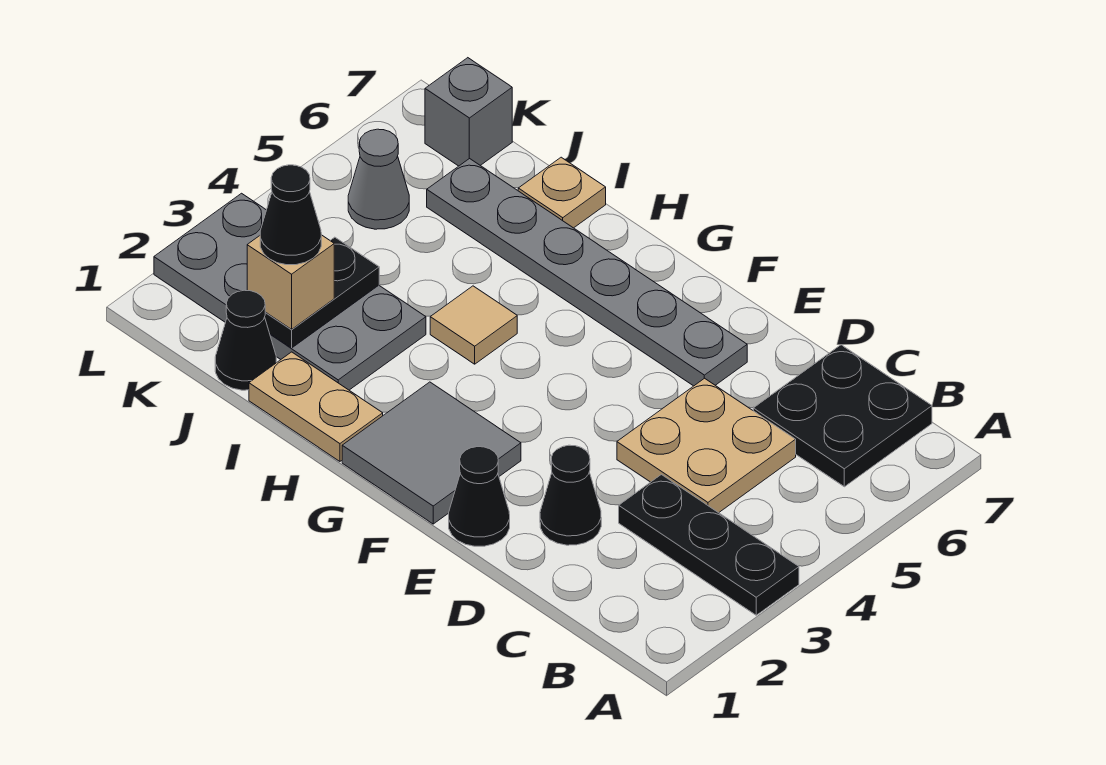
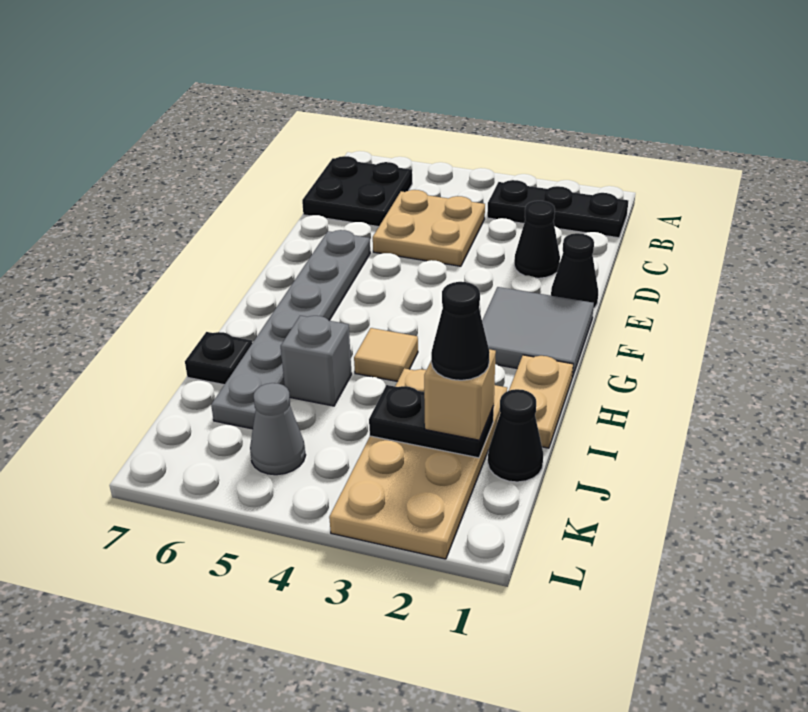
black plate A3:C3 level 1 -> black plate B1:B3 level 1
grey plate I2:L3 level 1 -> tan plate I2:L3 level 1
tan plate I7 level 1 -> black plate I7 level 1
grey brick K7 level 1 -> grey brick I5 level 1

